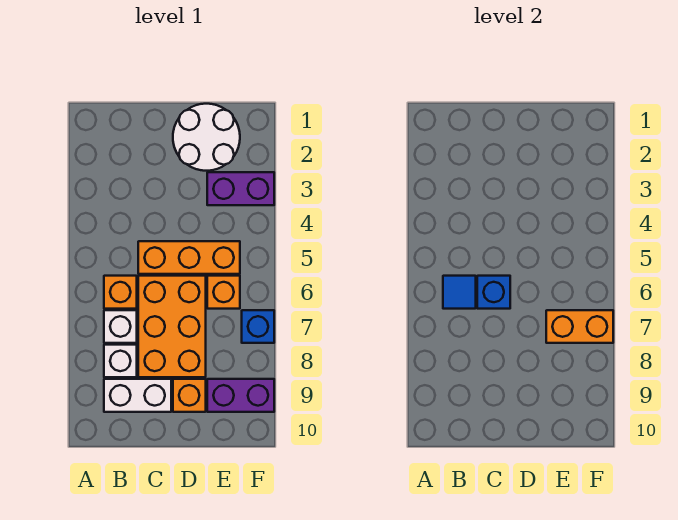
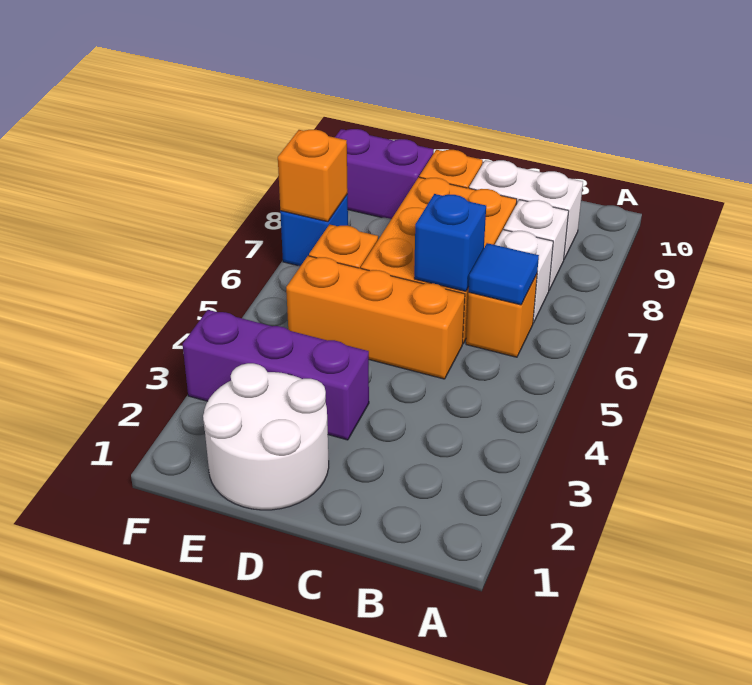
purple brick E3:F3 level 1 -> purple brick D3:F3 level 1
orange brick E7:F7 level 2 -> orange brick F7 level 2

